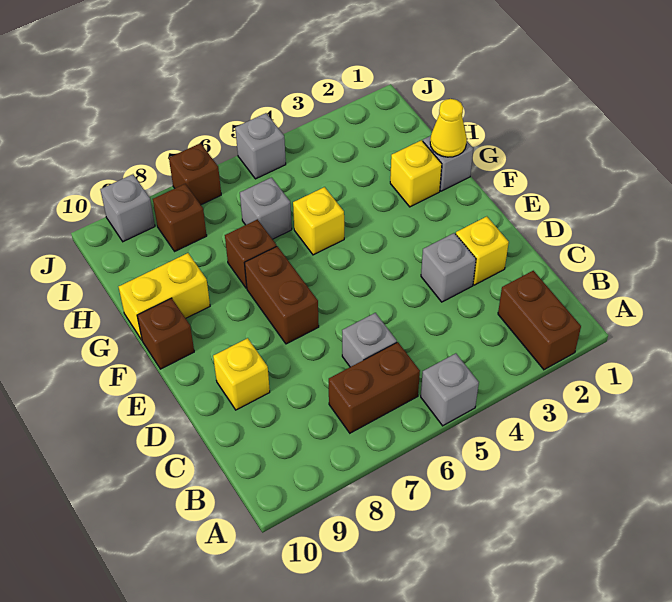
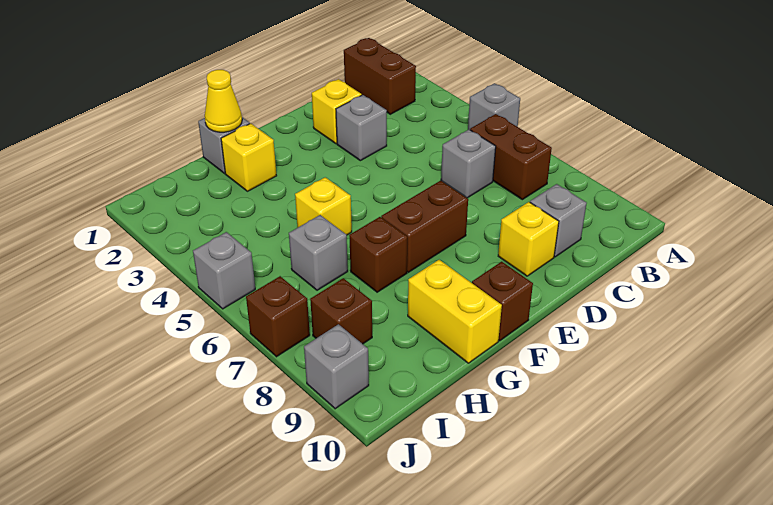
brown brick A2:B2 level 1 -> brown brick B1:B2 level 1
none -> grey brick C9 level 1

